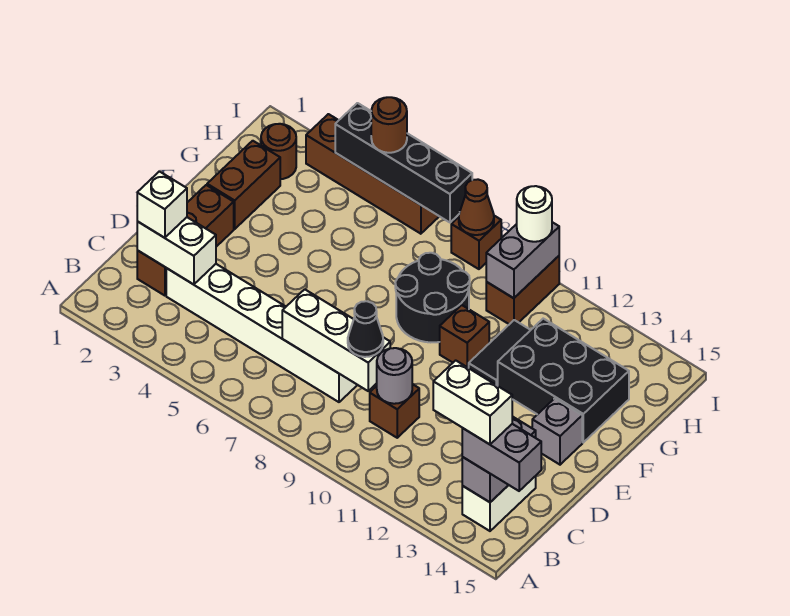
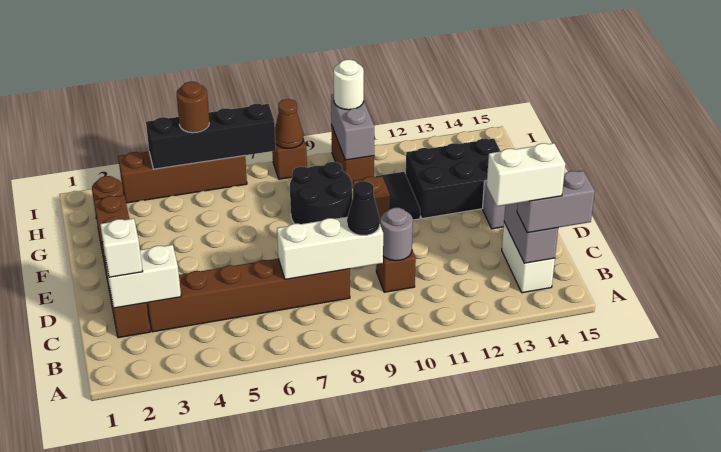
white brick C3:C8 level 1 -> brown brick C3:C8 level 1

